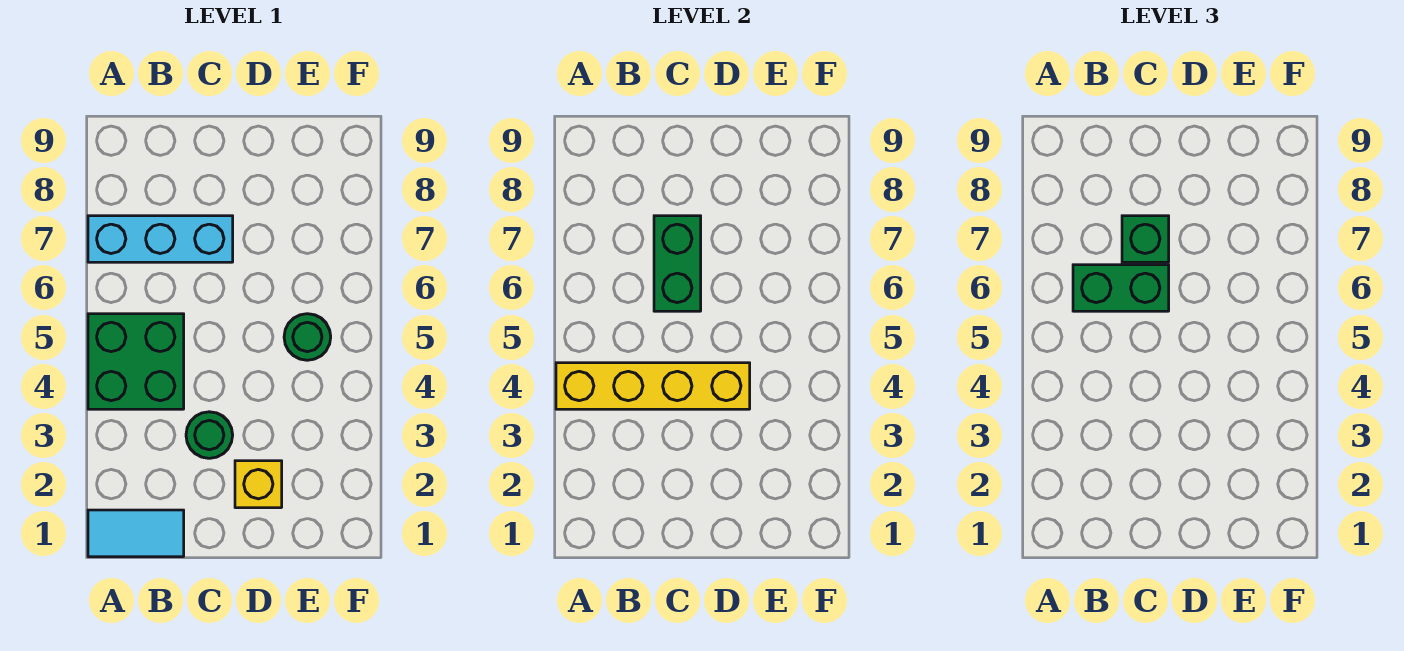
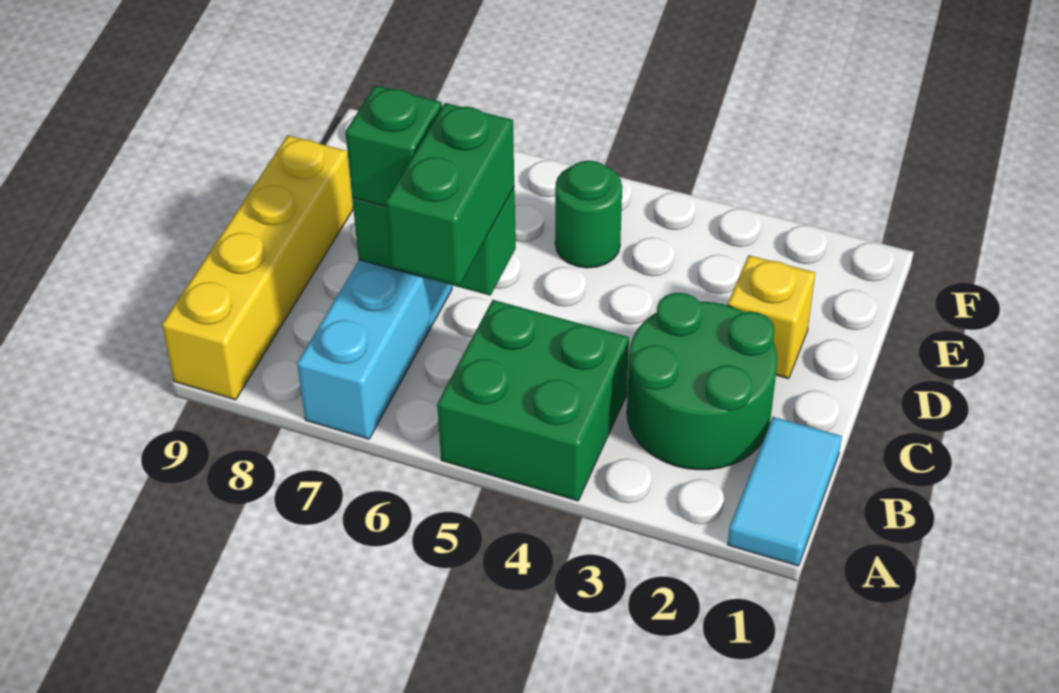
yellow brick A4:D4 level 2 -> yellow brick A9:D9 level 1
green round brick C3 level 1 -> green round brick B2:C3 level 1

